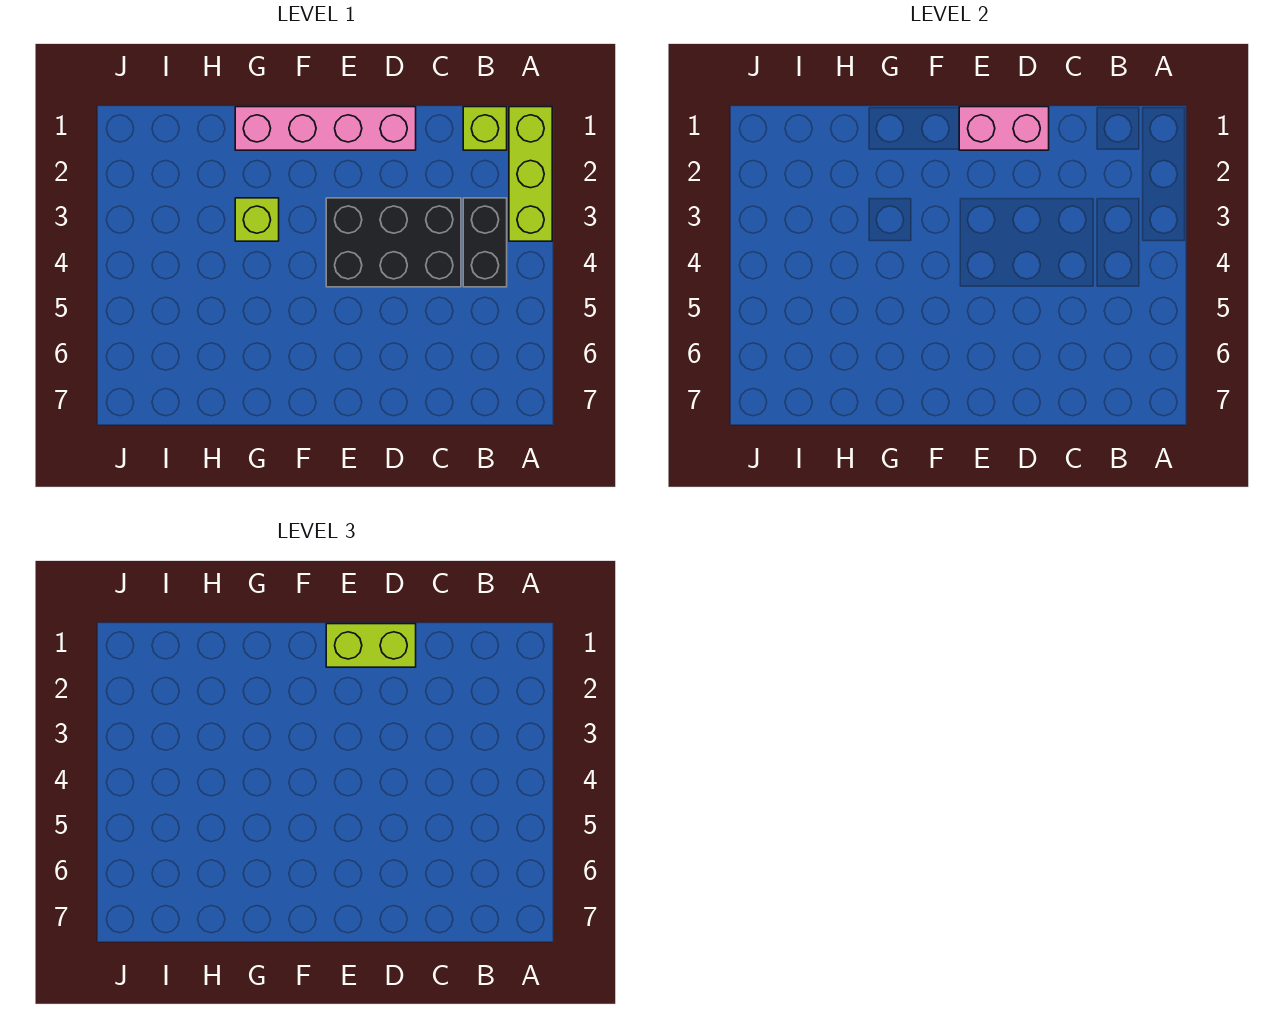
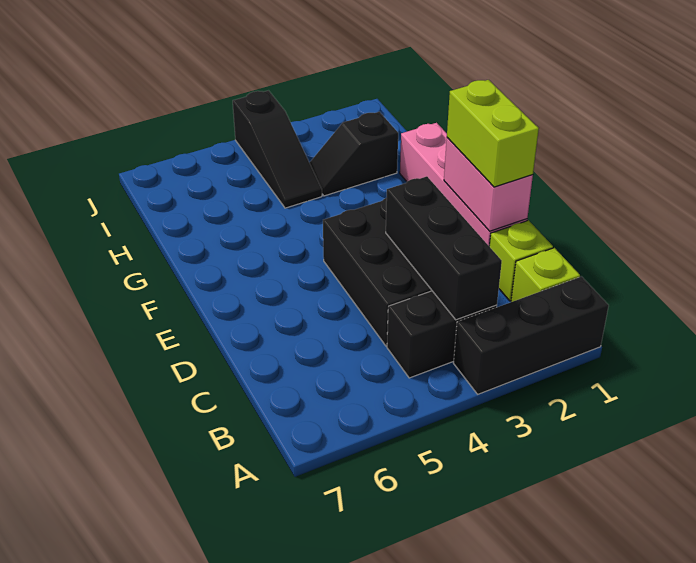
lime brick A1:A3 level 1 -> black brick A1:A3 level 1
none -> black brick B3:D3 level 2
lime brick G3 level 1 -> lime brick C1 level 1
none -> black slope H2:H3 level 1 top 2
none -> black slope H4:J4 level 1 top J

